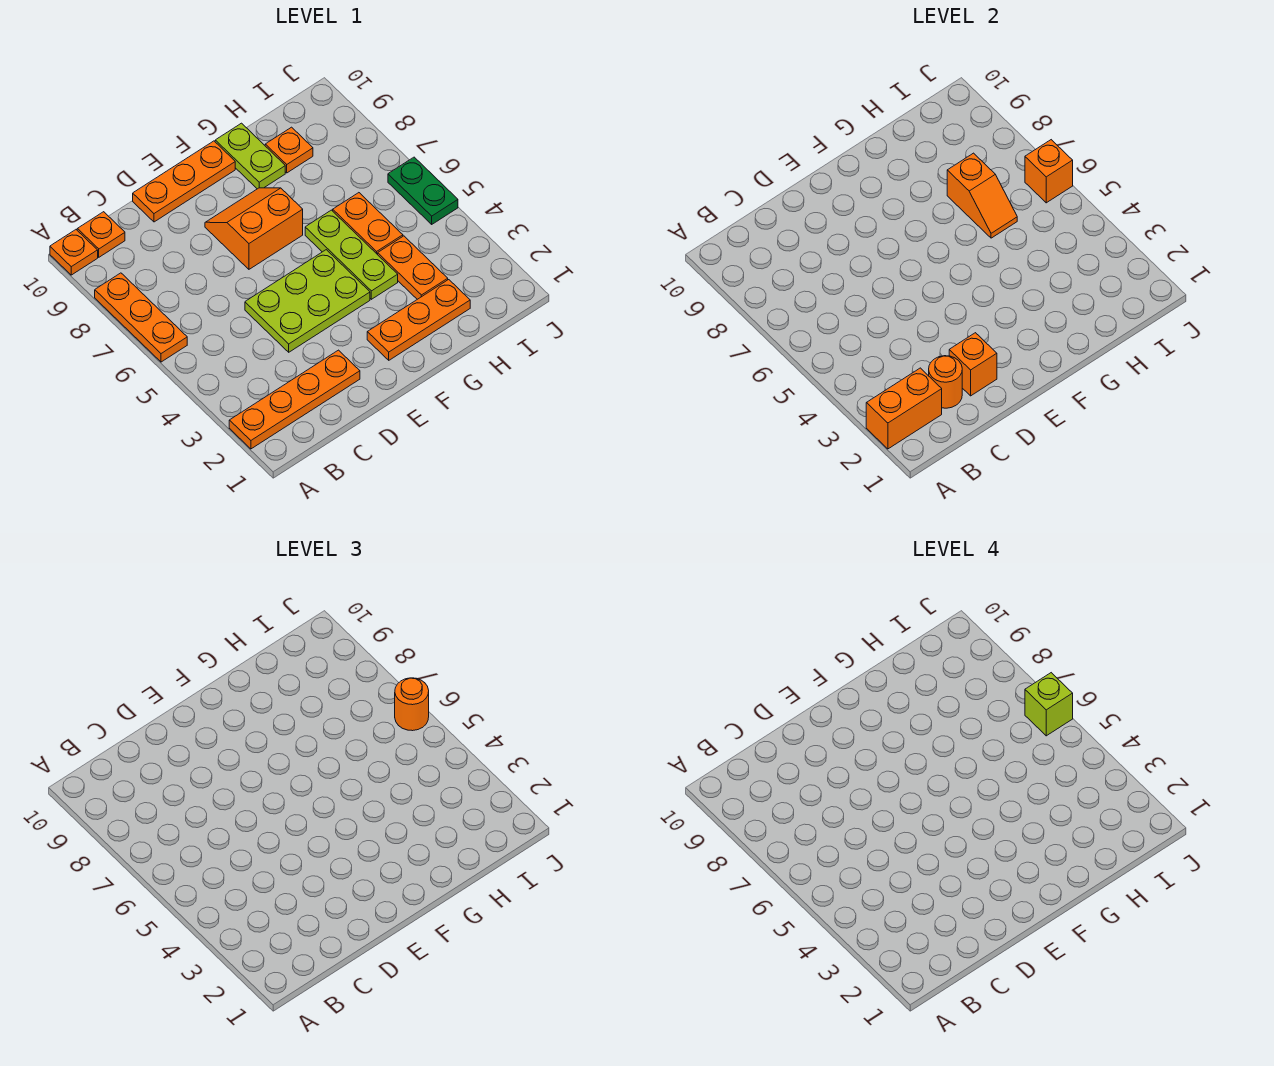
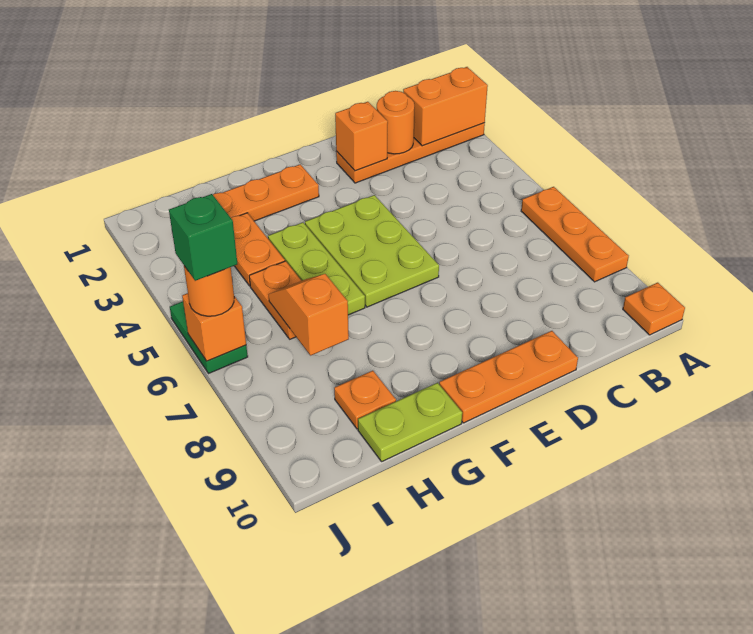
orange plate B10 level 1 -> none
lime plate D4:F5 level 1 -> lime plate E4:F6 level 1
orange slope E7:F8 level 1 top 7 -> none
lime plate G9:G10 level 1 -> lime plate G10:H10 level 1
lime brick J6 level 4 -> green brick J6 level 4

